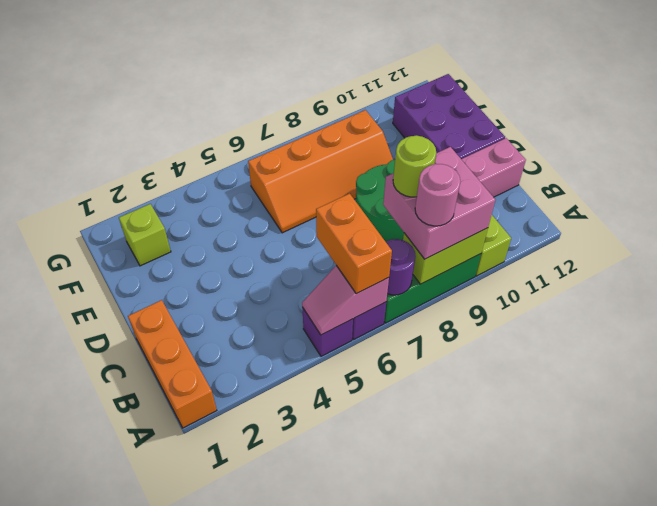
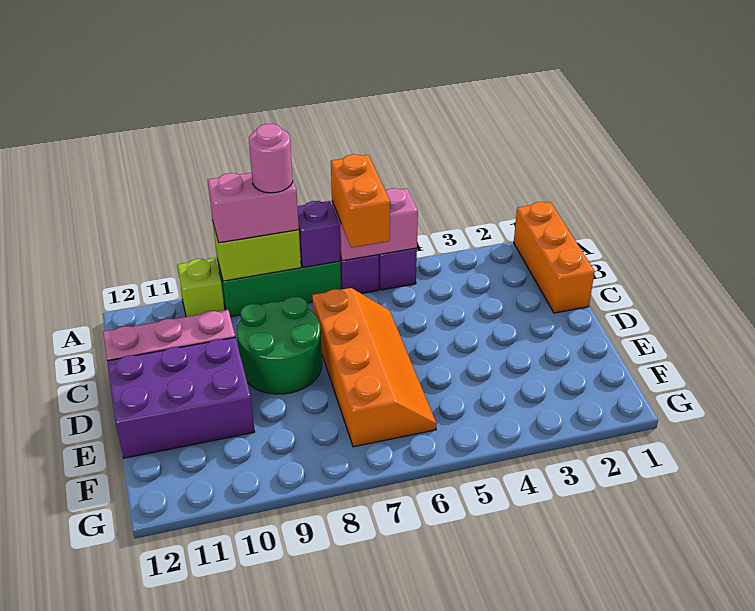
pink slope A5:A6 level 2 top 6 -> pink brick A5:A6 level 2
purple round brick A7 level 2 -> purple brick A7 level 2
pink brick A8:B9 level 3 -> pink brick A8:A9 level 3
lime round brick B8 level 4 -> none
purple brick D11:F12 level 1 -> purple brick D10:E12 level 1
orange slope E6:F9 level 1 top F -> orange slope C6:F7 level 1 top 7
lime brick F2 level 1 -> none

